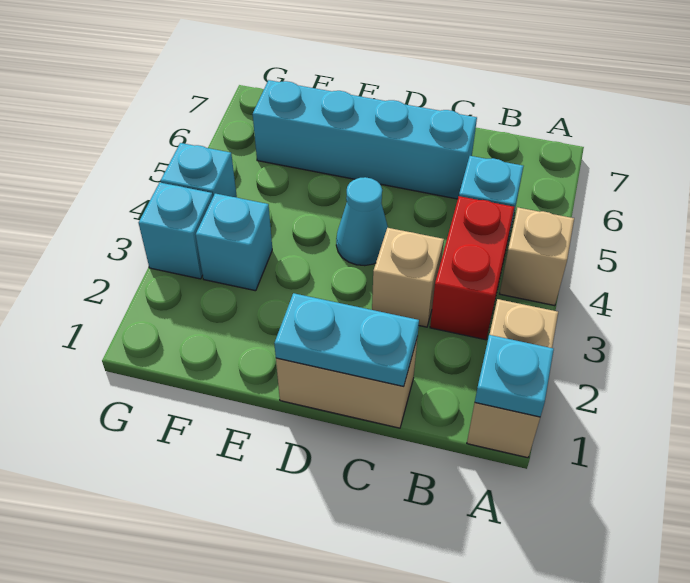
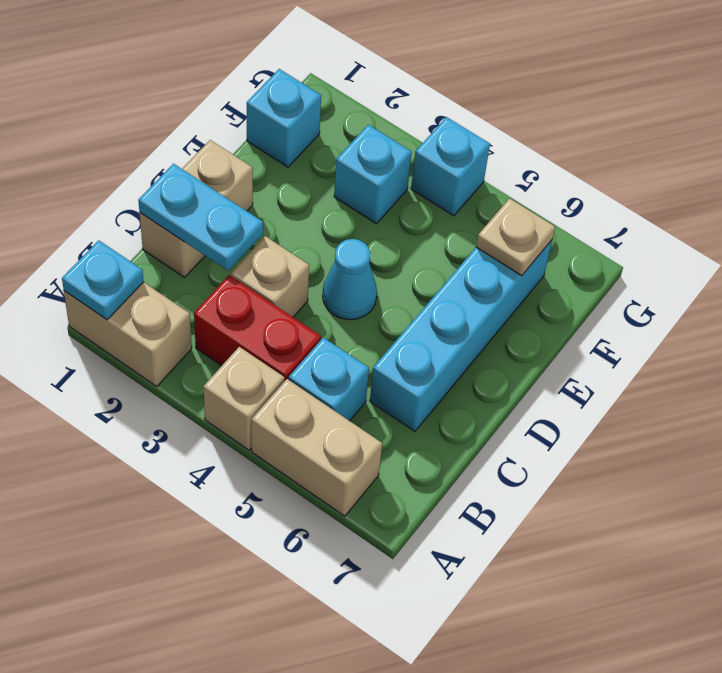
none -> tan brick A5:A6 level 1
cyan plate C1:D1 level 2 -> cyan plate C1:C2 level 2
none -> tan plate F6 level 2
cyan brick G3 level 1 -> cyan brick F1 level 1

